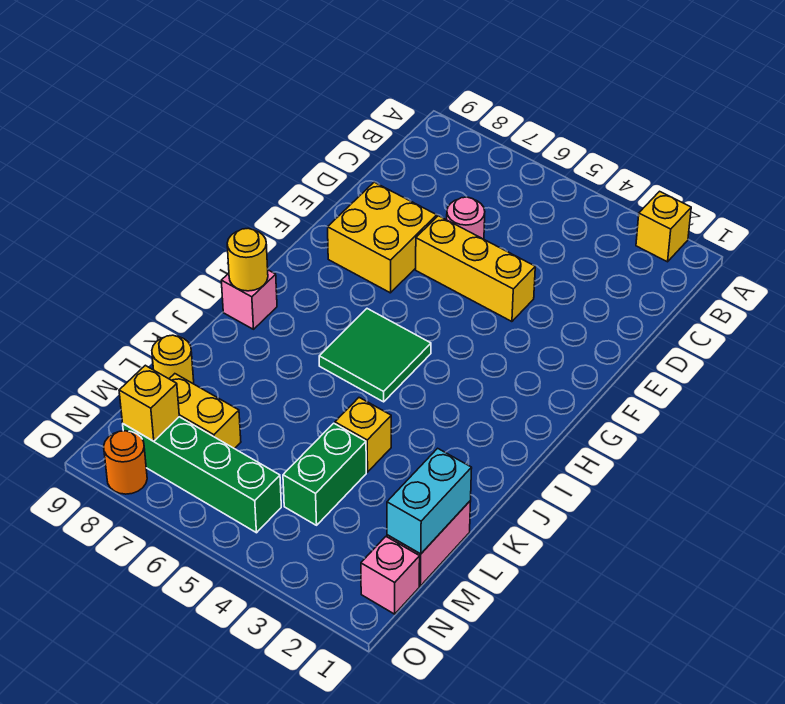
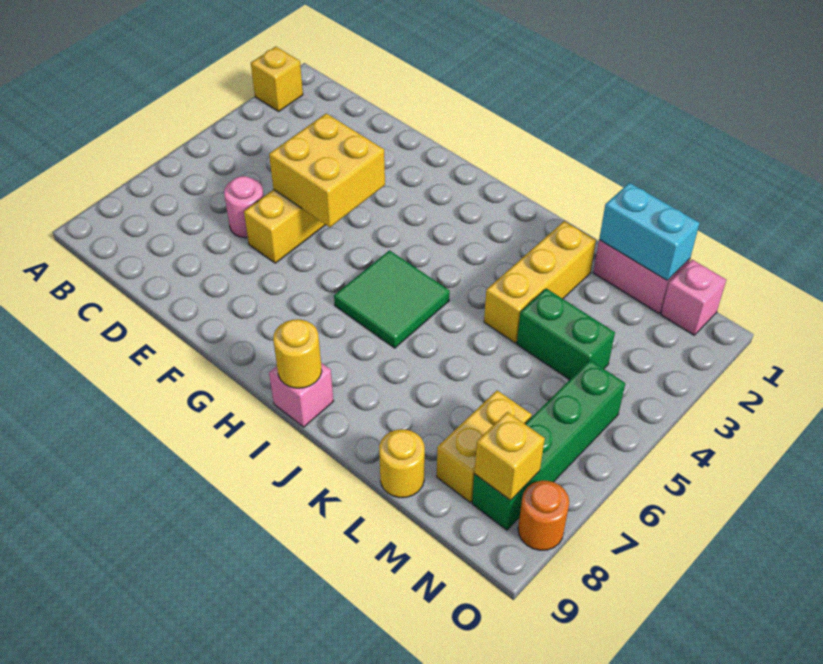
yellow brick E7:F8 level 1 -> yellow brick E4:F5 level 2
yellow brick K4 level 1 -> yellow brick K2:K4 level 1

